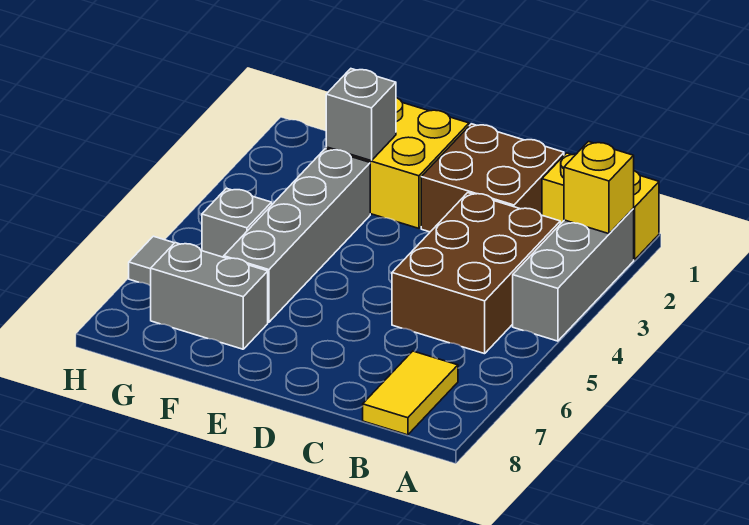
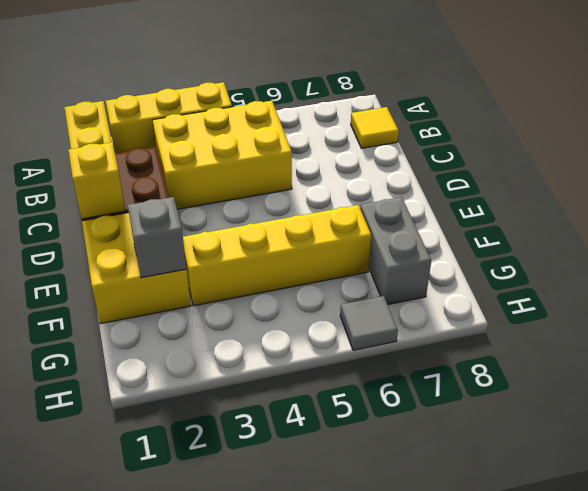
grey brick A2:A4 level 1 -> yellow brick A2:A4 level 1
yellow brick A2 level 2 -> yellow brick D1 level 2
brown brick B3:C5 level 1 -> yellow brick B3:C5 level 1
yellow tile B7:B8 level 1 -> yellow tile B8 level 1
grey brick F3:F6 level 1 -> yellow brick F3:F6 level 1
grey brick G5 level 1 -> none

